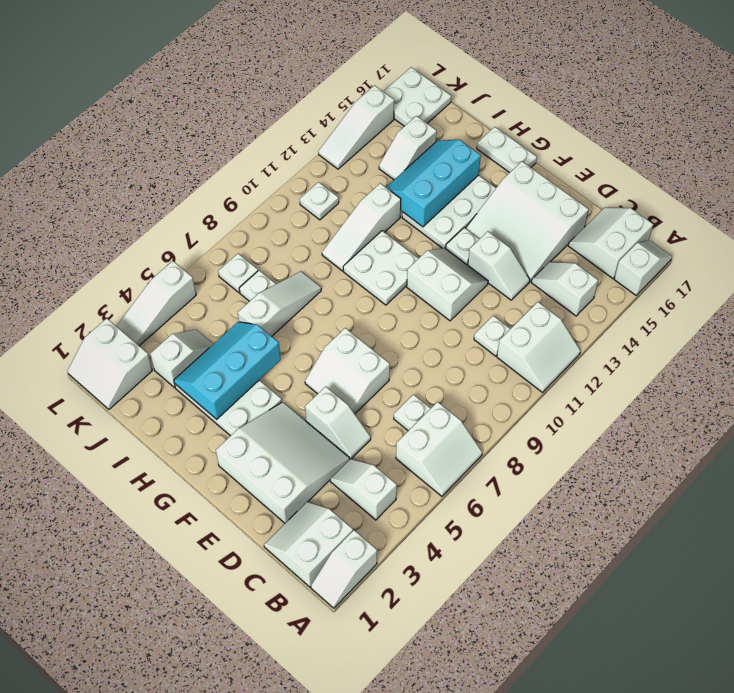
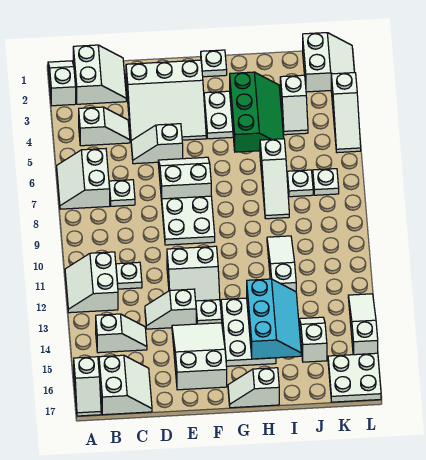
white slope D14:F16 level 1 top 16 -> white slope E14:F16 level 1 top 16
white plate G10:H11 level 1 -> white plate E8:F9 level 1
white plate G17:H17 level 1 -> white slope G17:H17 level 1 top H
cyan slope H3:I5 level 2 top H -> green slope H3:I5 level 2 top H
white slope K1:L2 level 1 top 2 -> white slope K1:L2 level 1 top K
white plate K11 level 1 -> white plate G1 level 1
white slope L3:L5 level 1 top 5 -> white slope L3:L5 level 1 top 3

